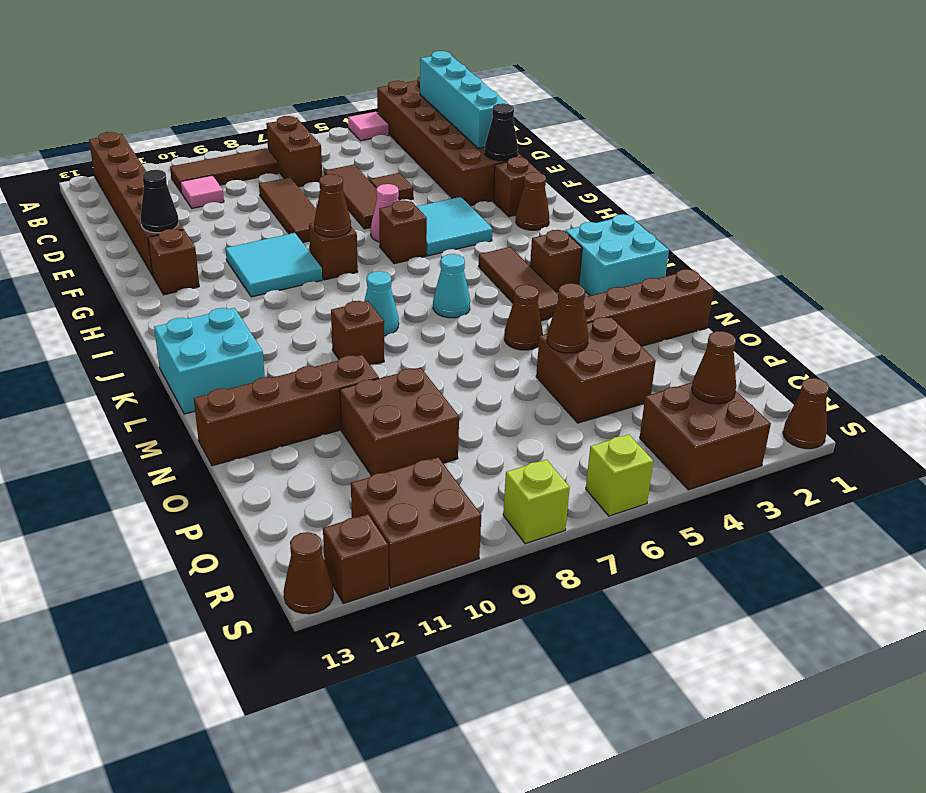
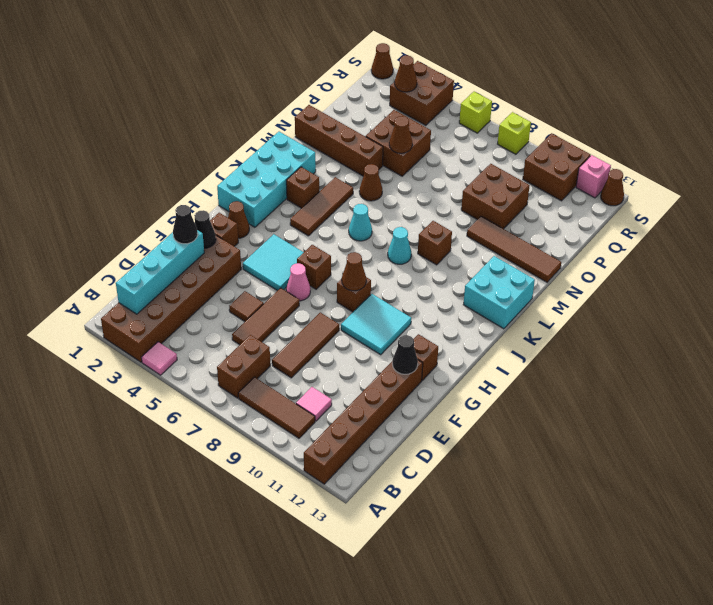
none -> black cone E2 level 3
cyan brick K1:L2 level 1 -> cyan brick I1:L2 level 1
brown brick N10:N13 level 1 -> brown tile N10:N13 level 1
brown brick S12 level 1 -> pink brick S12 level 1

